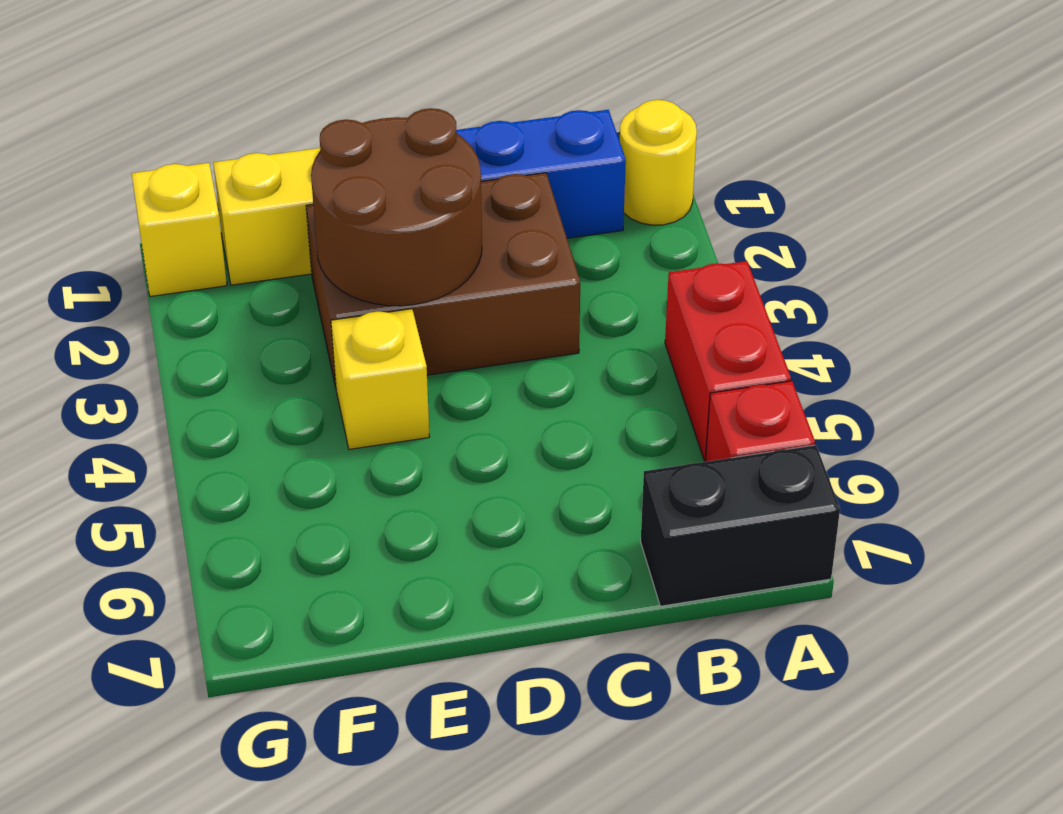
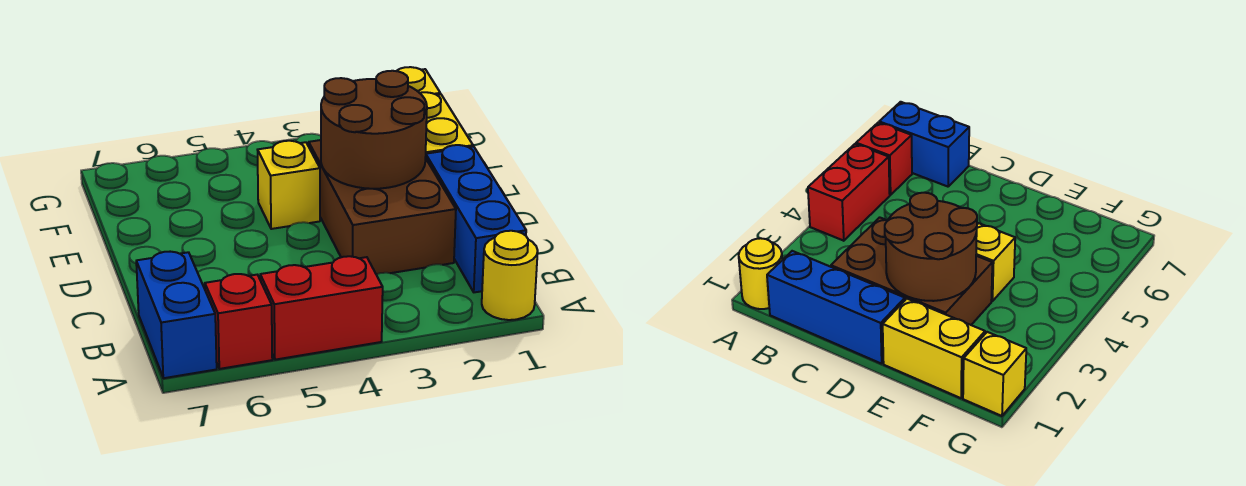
black brick A7:B7 level 1 -> blue brick A7:B7 level 1

